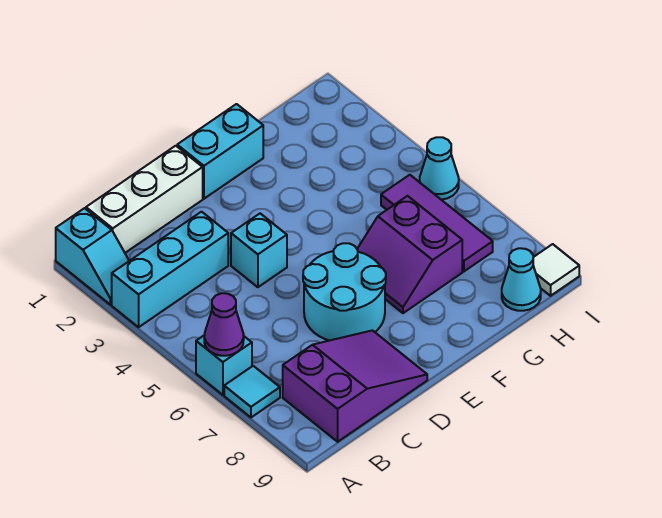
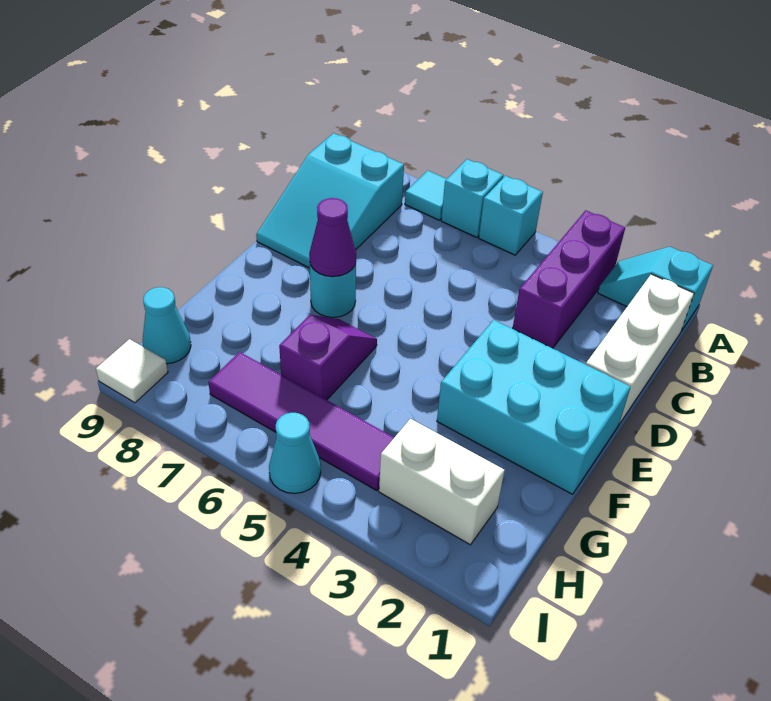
cyan brick A3:C3 level 1 -> purple brick A3:C3 level 1
purple cone A6 level 2 -> purple cone E7 level 2
purple slope B8:D9 level 1 top B -> cyan slope B8:D9 level 1 top B
cyan brick D4 level 1 -> cyan brick A5 level 1
cyan round brick D6:E7 level 1 -> cyan round brick E7 level 1
cyan brick E1:F1 level 1 -> cyan brick E1:F3 level 1
purple slope F6:G7 level 1 top G -> purple slope F6:G6 level 1 top G
none -> white brick H2:H3 level 1
purple tile H5:H7 level 1 -> purple tile H4:H7 level 1

